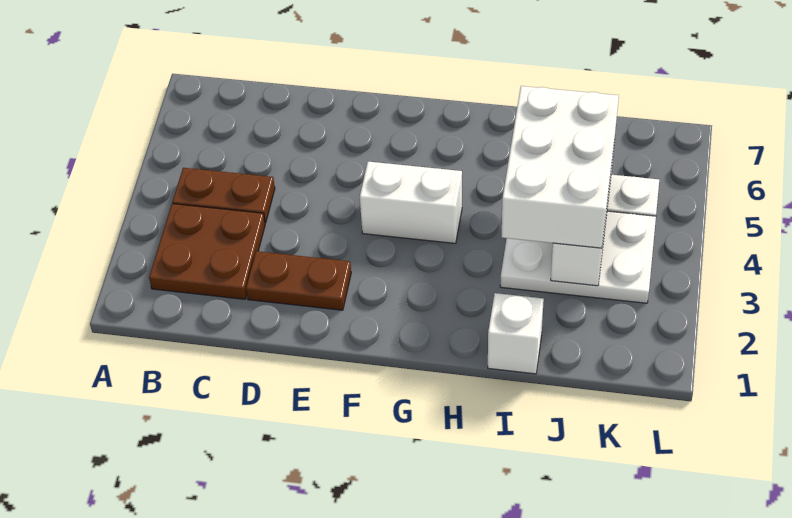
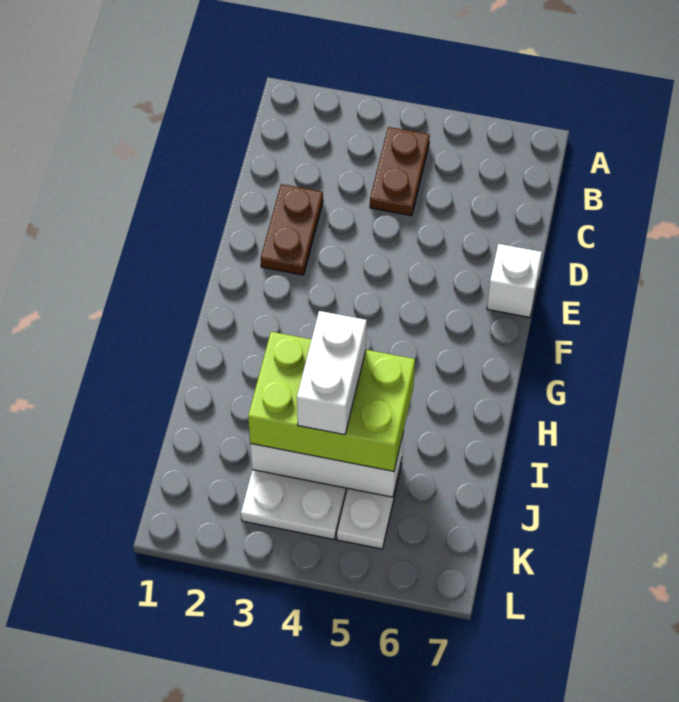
brown plate B2:C3 level 1 -> none
white brick F4:G4 level 1 -> white brick I4:J4 level 4
white brick I1 level 1 -> white brick E7 level 1
white brick I3:J5 level 3 -> lime brick I3:J5 level 3

